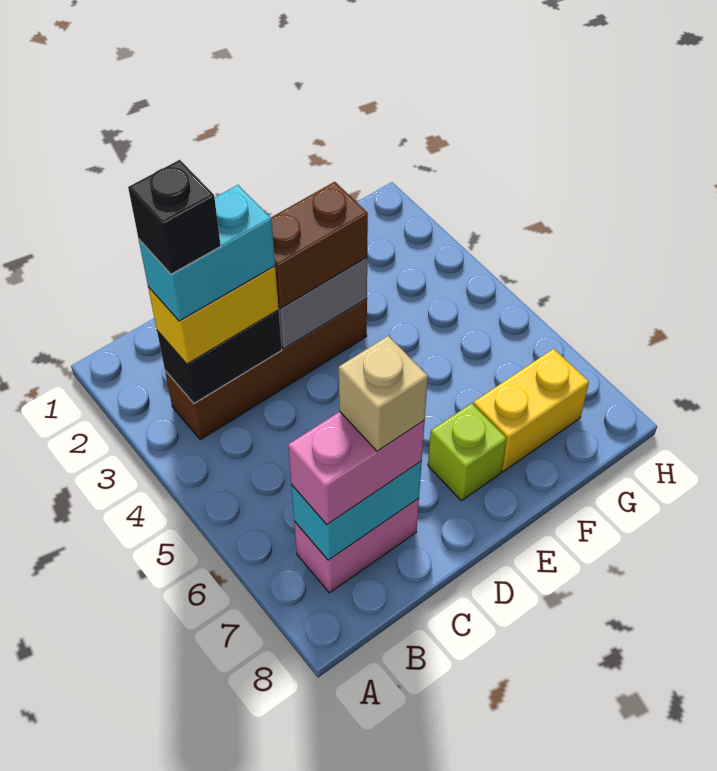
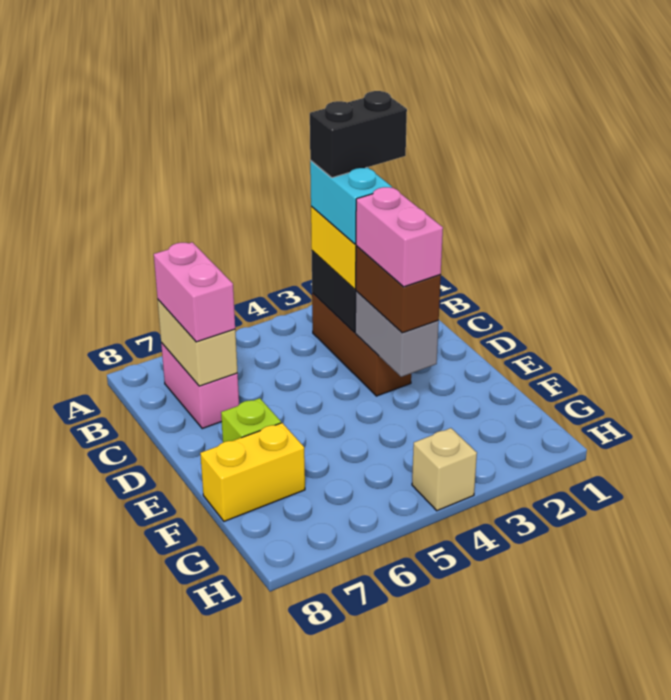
brown brick B3:E3 level 1 -> brown brick B3:D3 level 1
black brick B3 level 5 -> black brick B2:B3 level 5
cyan brick B7:C7 level 2 -> tan brick B7:C7 level 2
tan brick C7 level 4 -> tan brick H4 level 1
none -> pink brick D3:E3 level 4
yellow brick F7:G7 level 1 -> yellow brick F7:F8 level 1

